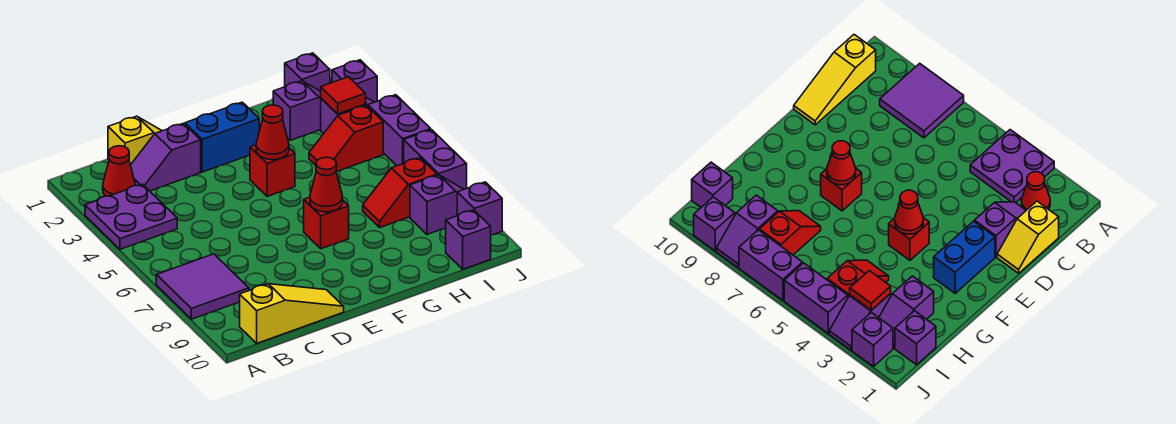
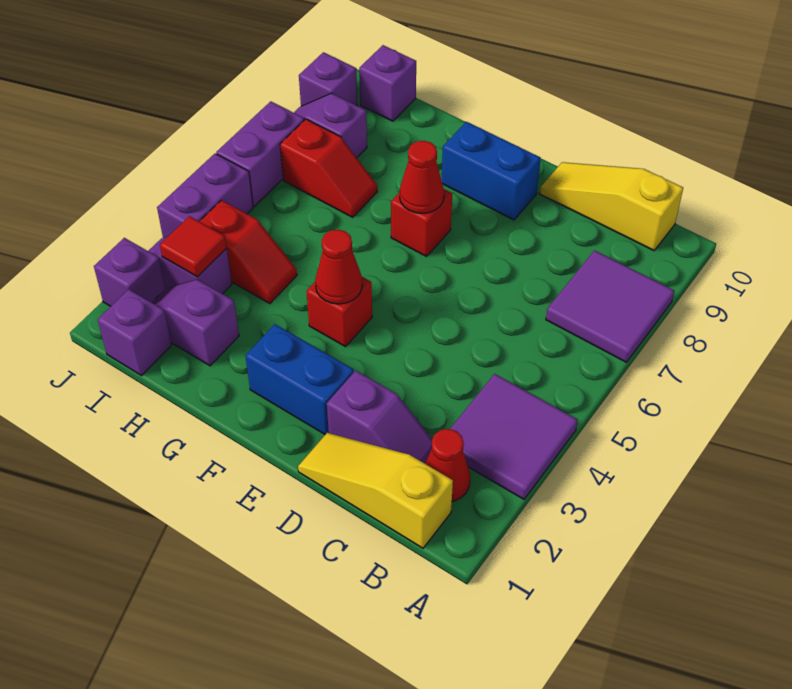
purple plate A3:B4 level 1 -> purple tile A3:B4 level 1
yellow slope C1:D1 level 1 top C -> yellow slope B1:D1 level 1 top B
none -> blue brick E9:F9 level 1

